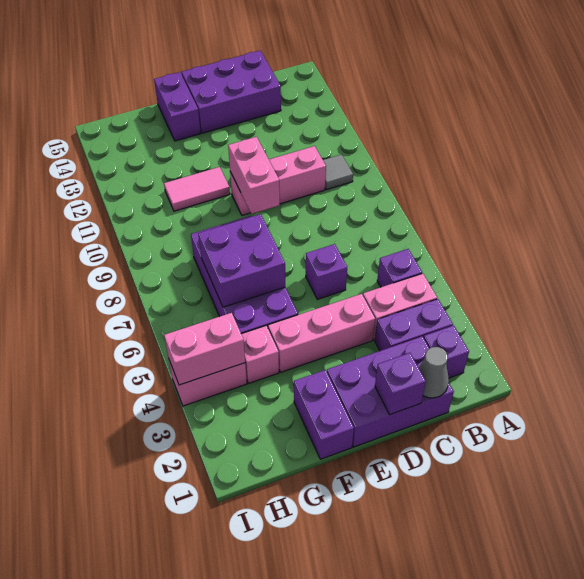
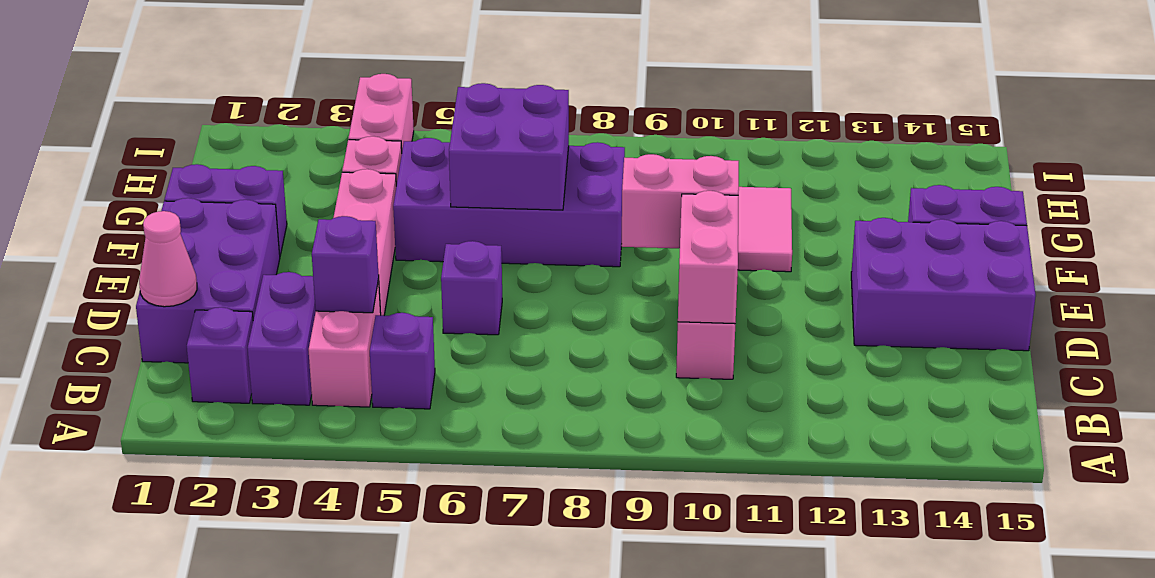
grey tile B10 level 1 -> none
grey cone C1 level 2 -> pink cone C1 level 2
purple brick C14:E15 level 1 -> purple brick D13:E15 level 1
purple brick D1 level 2 -> purple brick C4 level 2
pink brick H4:I4 level 2 -> pink brick C10:D10 level 2

